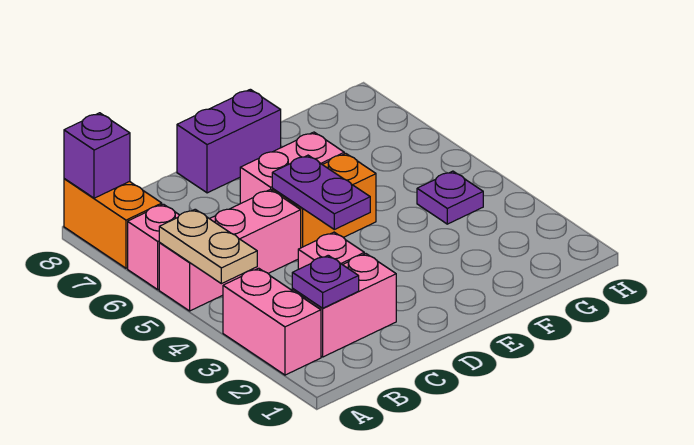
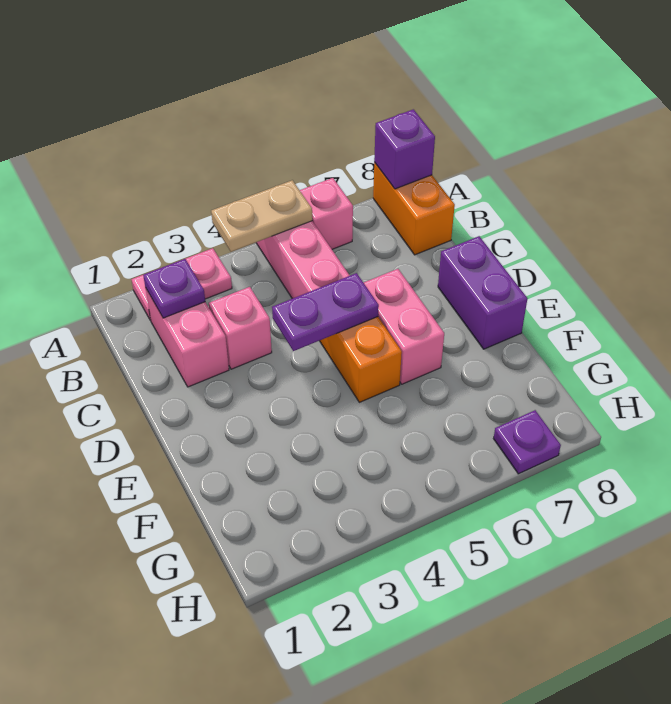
pink brick A2:A3 level 1 -> pink plate A2:A3 level 1
orange brick A7:A8 level 1 -> orange brick A8:B8 level 1
purple plate G4 level 1 -> purple plate H7 level 1

